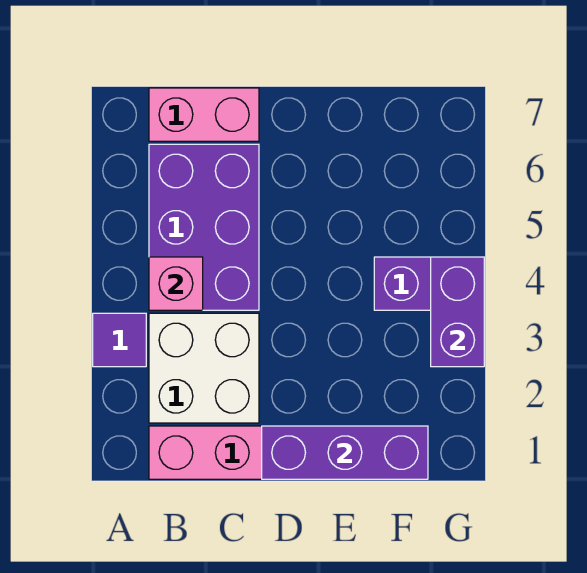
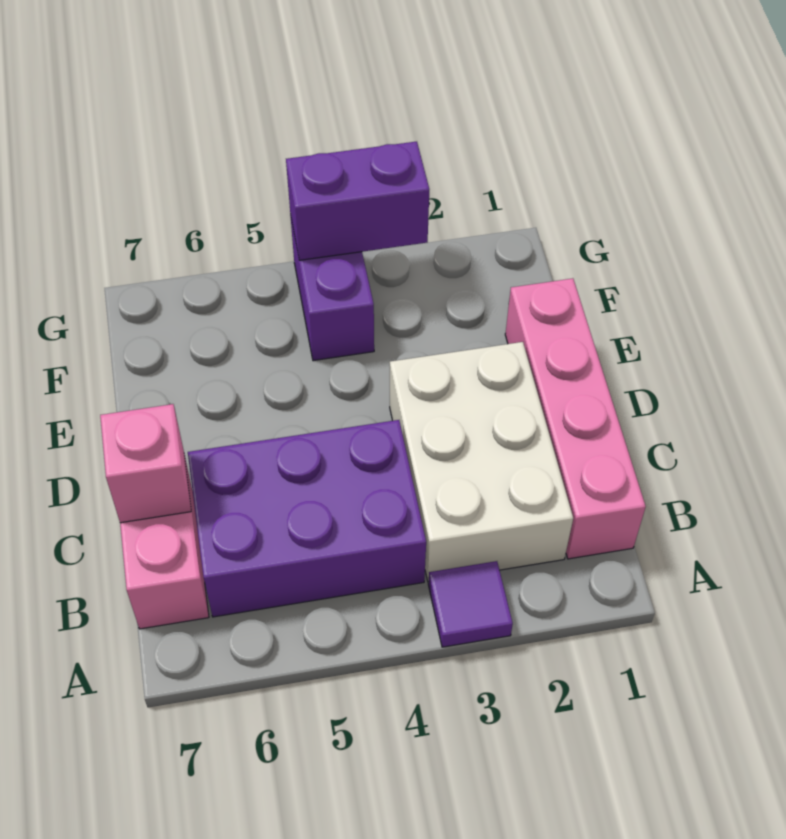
white brick B2:C3 level 1 -> white brick B2:D3 level 1
pink brick B4 level 2 -> pink brick C7 level 2
purple brick D1:F1 level 2 -> none

